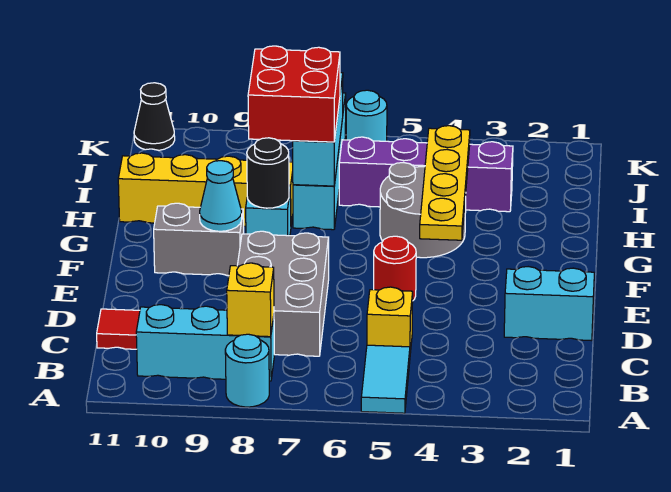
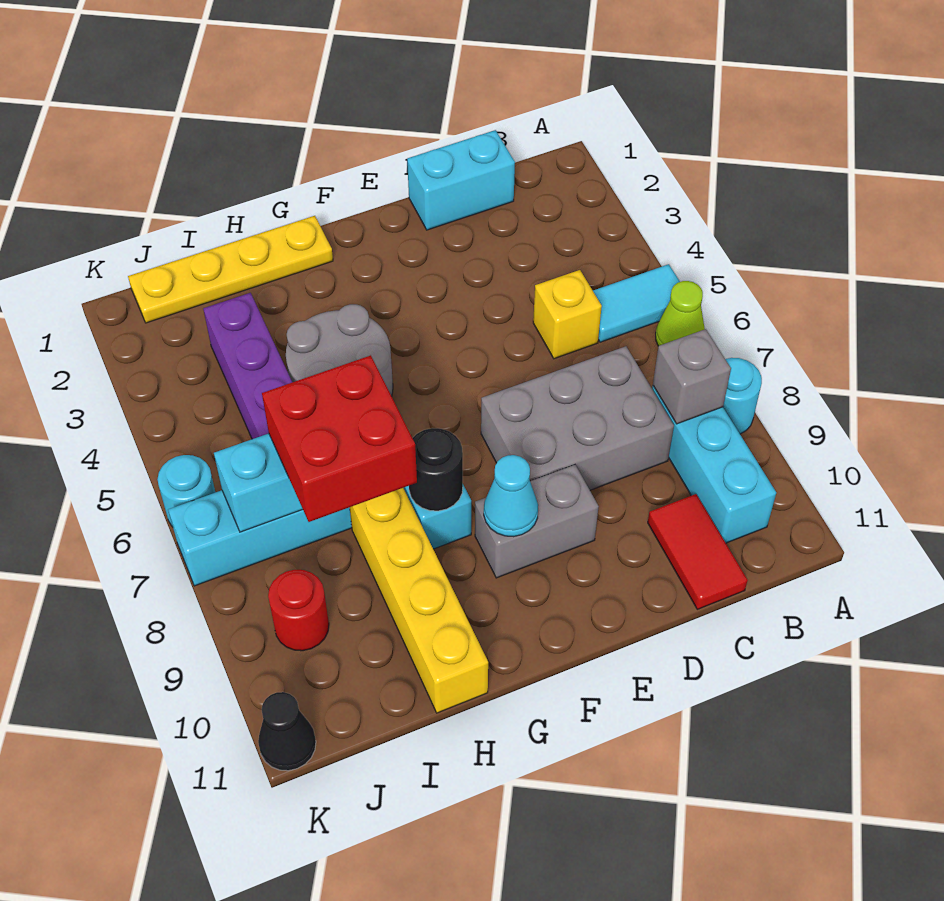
none -> lime cone A6 level 1
yellow brick B8 level 2 -> grey brick B8 level 2
cyan brick D1:D2 level 1 -> cyan brick C1:D1 level 1
red round brick E5 level 1 -> red round brick J9 level 1
yellow plate F4:I4 level 2 -> yellow plate G1:J1 level 1
grey brick F9:F10 level 1 -> grey brick E9:F9 level 1

